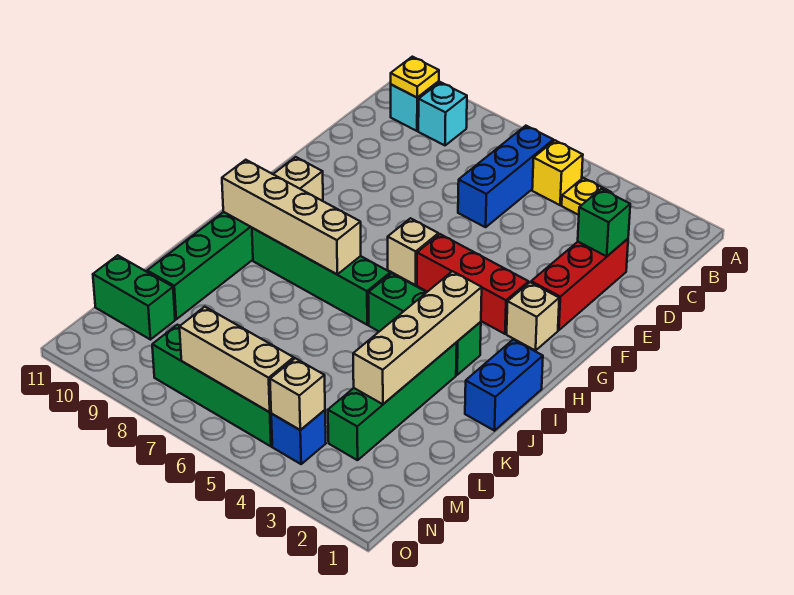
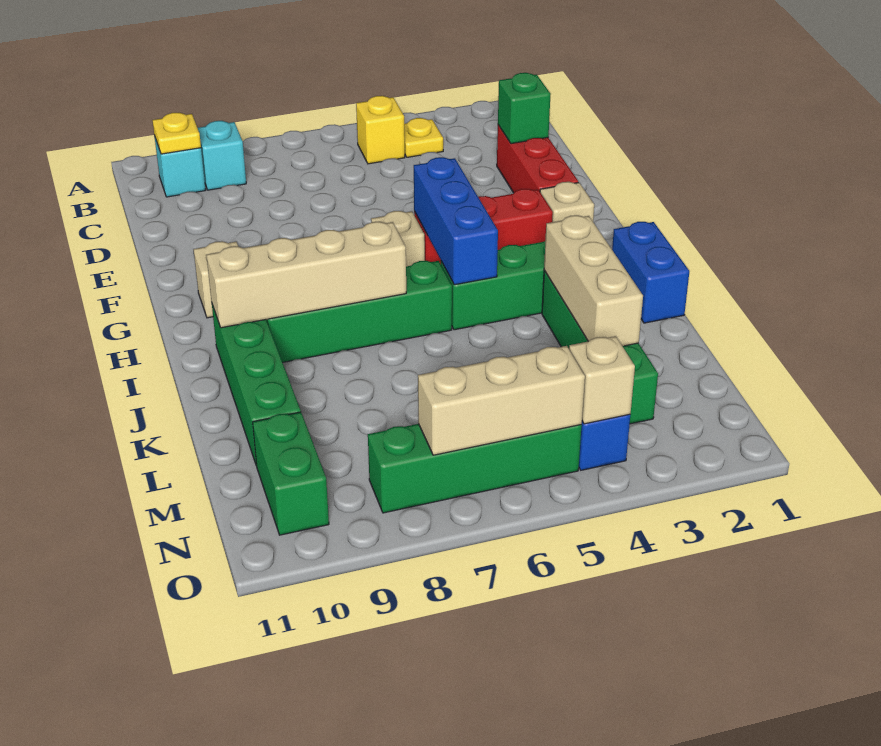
blue brick B6:D6 level 1 -> blue brick G5:I5 level 2
tan brick I3:L3 level 2 -> tan brick J3:L3 level 2
green brick M10:M11 level 1 -> green brick M10:N10 level 1

